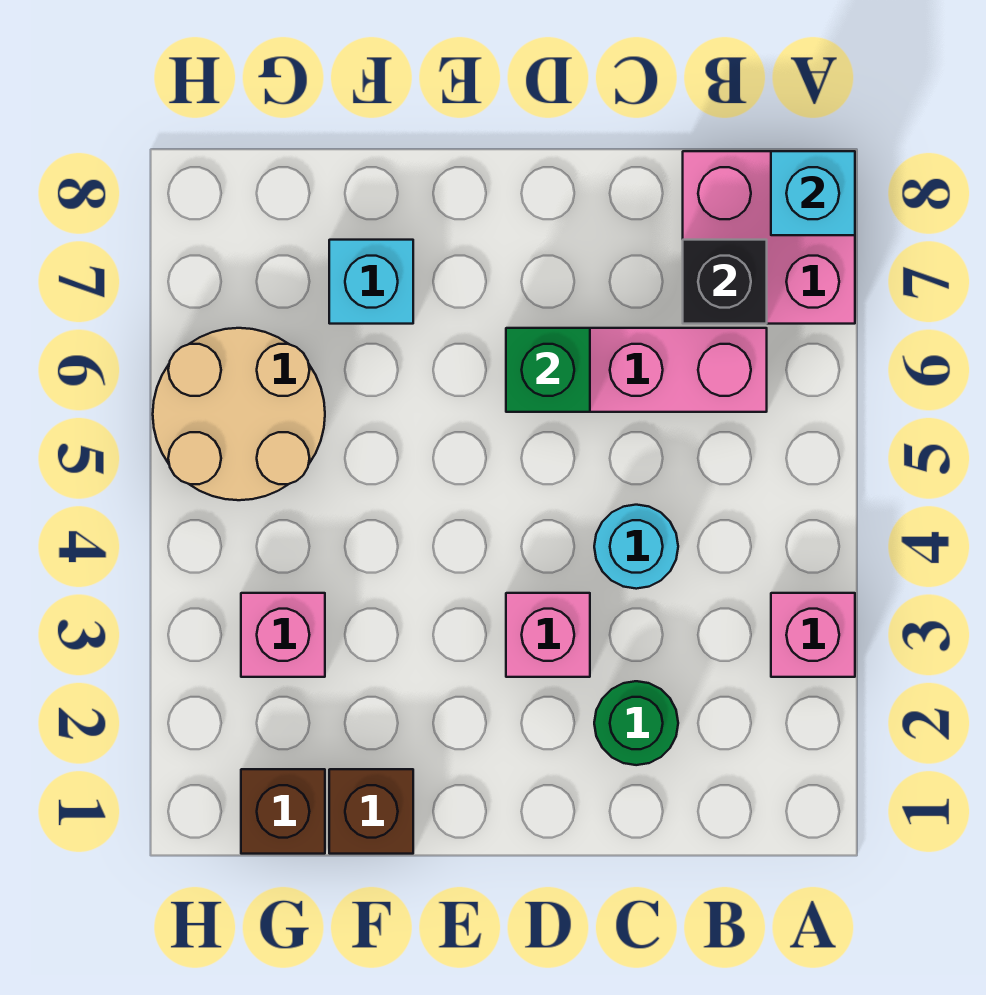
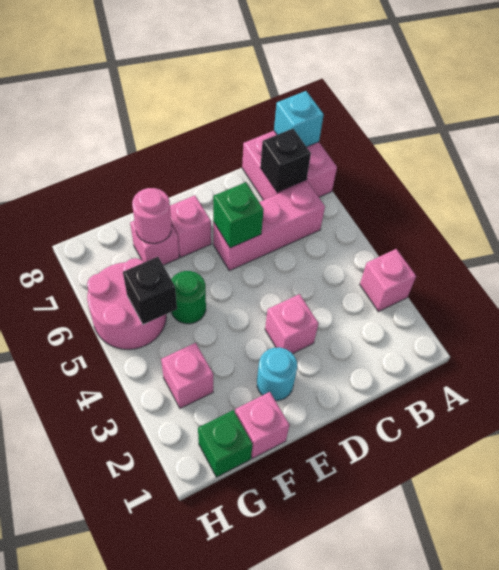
green round brick C2 level 1 -> green round brick F5 level 1
cyan round brick C4 level 1 -> cyan round brick E2 level 1
none -> pink brick E7 level 1
brown brick F1 level 1 -> pink brick F1 level 1
cyan brick F7 level 1 -> pink brick F7 level 1
none -> pink round brick F7 level 2
brown brick G1 level 1 -> green brick G1 level 1
tan round brick G5:H6 level 1 -> pink round brick G5:H6 level 1
none -> black brick G5 level 2

